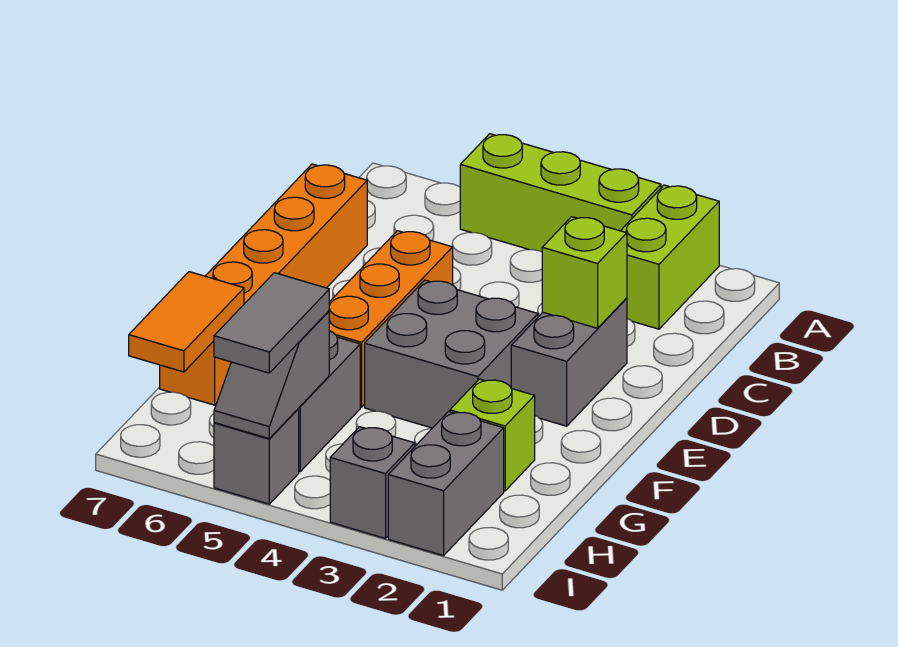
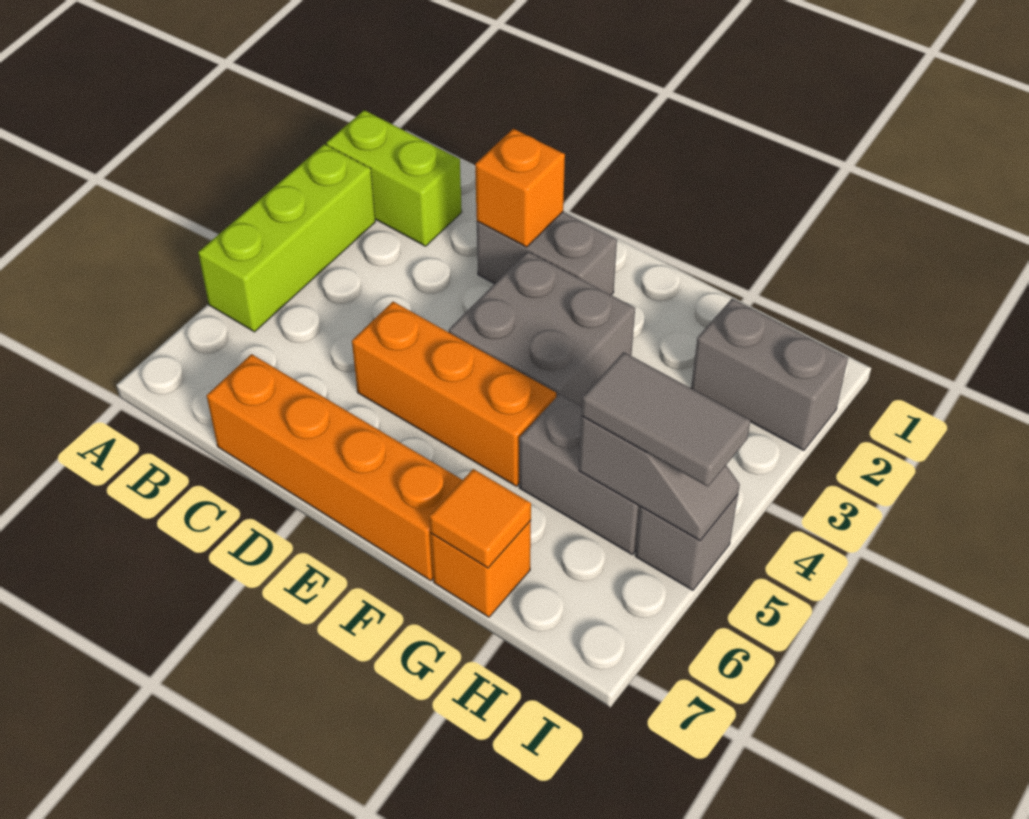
lime brick D2 level 2 -> orange brick D2 level 2
lime brick G2 level 1 -> none
orange tile G7:H7 level 2 -> orange tile G7 level 2
grey brick I3 level 1 -> none

